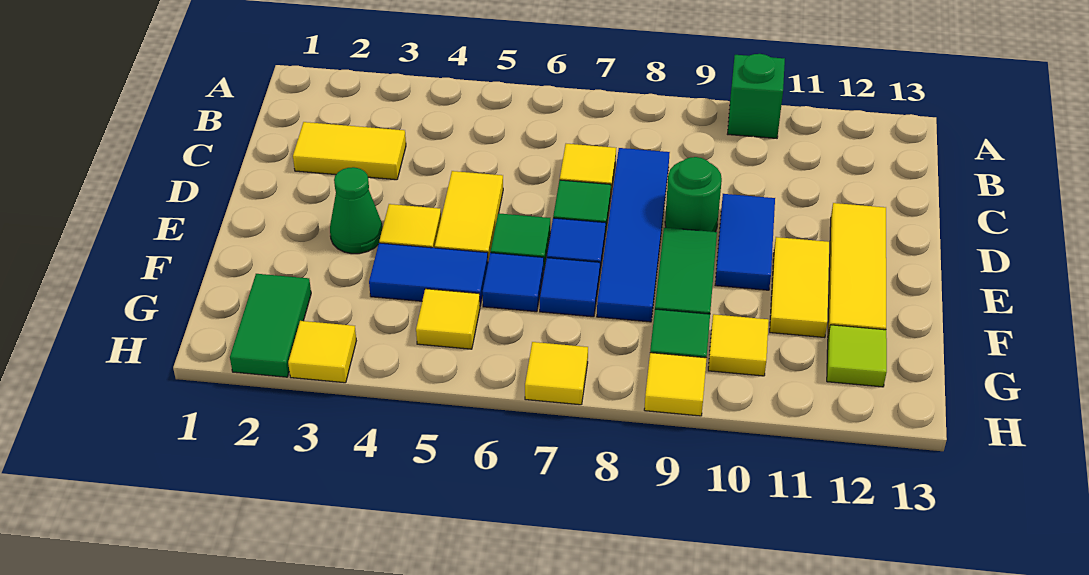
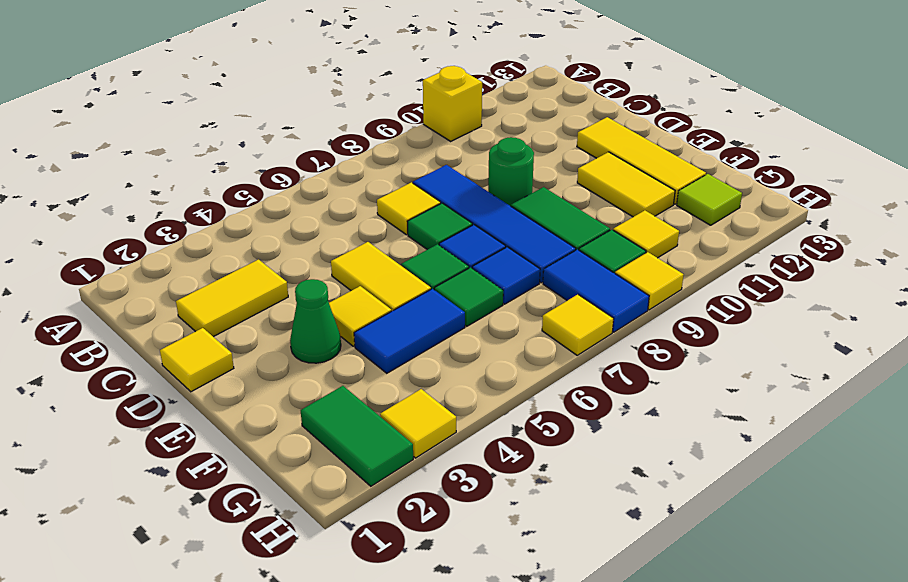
green brick A10 level 1 -> yellow brick A10 level 1
blue tile D10:E10 level 1 -> blue tile G8:H8 level 1
blue tile F6 level 1 -> green tile F6 level 1
yellow tile G5 level 1 -> yellow tile D1 level 1

